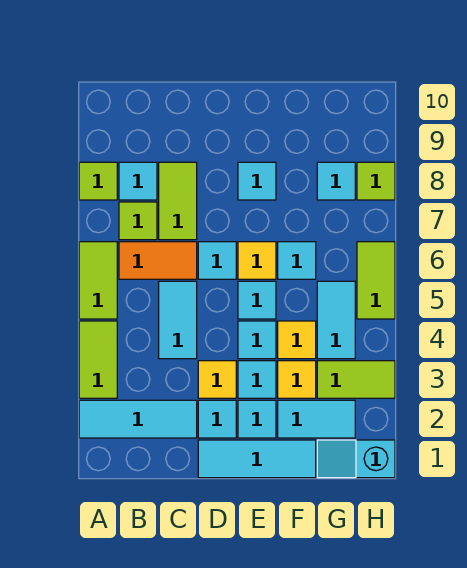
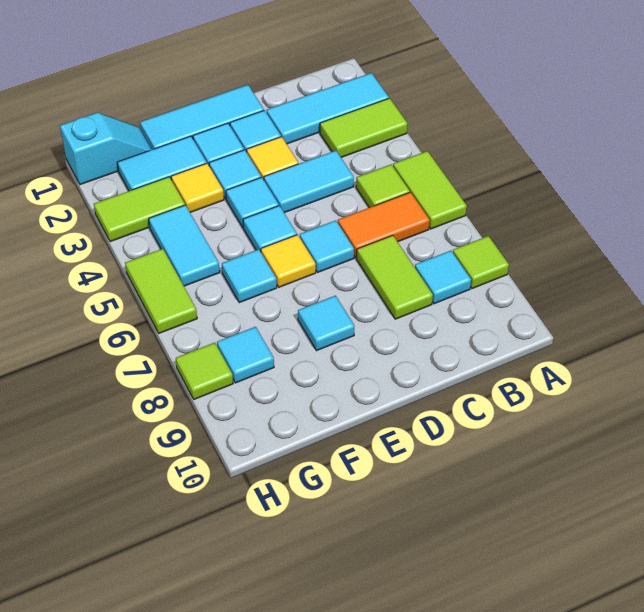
lime tile A3:A4 level 1 -> lime tile A3:B3 level 1
lime tile B7 level 1 -> lime tile B5 level 1
cyan tile C4:C5 level 1 -> cyan tile C4:D4 level 1
yellow tile F4 level 1 -> none

